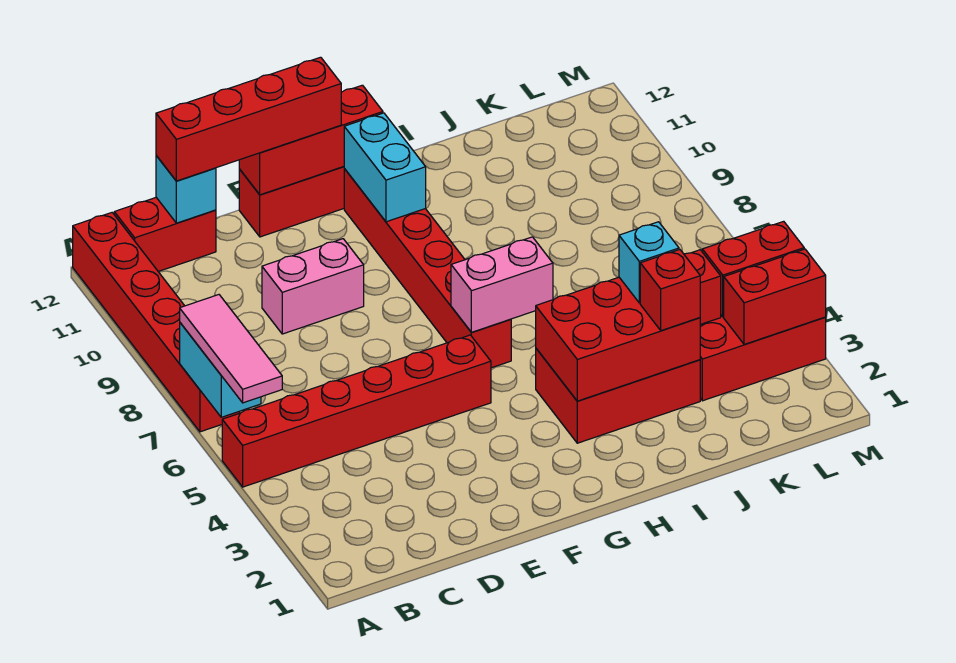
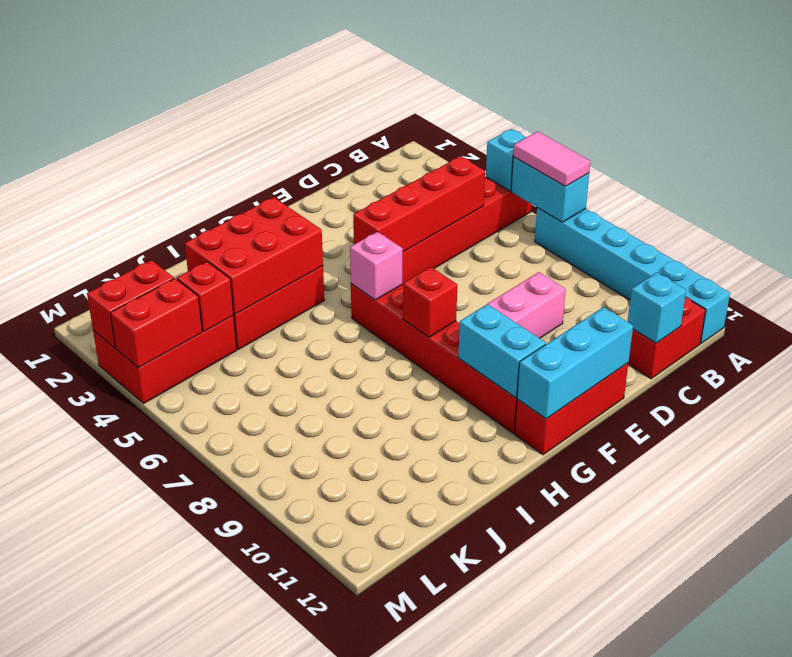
pink tile A5:A7 level 3 -> pink tile A6:A7 level 3
red brick A7:A12 level 1 -> cyan brick A7:A12 level 1
red brick C12:F12 level 3 -> red brick C5:F5 level 2
red brick E12:G12 level 2 -> cyan brick E12:G12 level 2
pink brick G6:H6 level 2 -> pink brick G6 level 2
red brick J3 level 3 -> red brick G8 level 2
cyan brick J4 level 3 -> cyan brick A5 level 2

